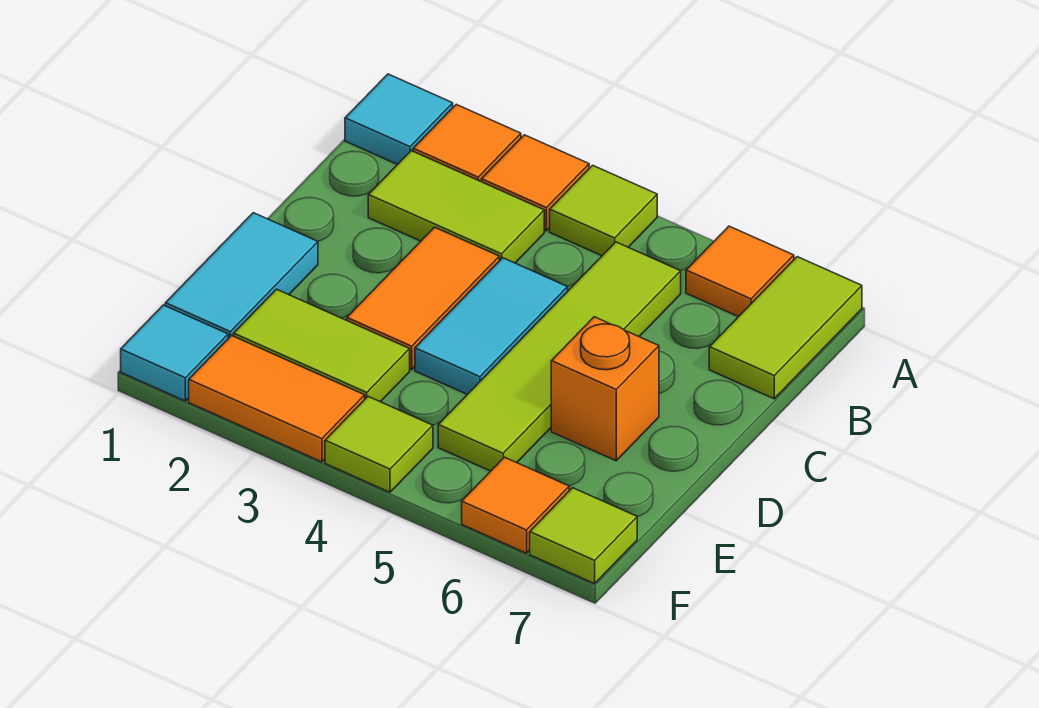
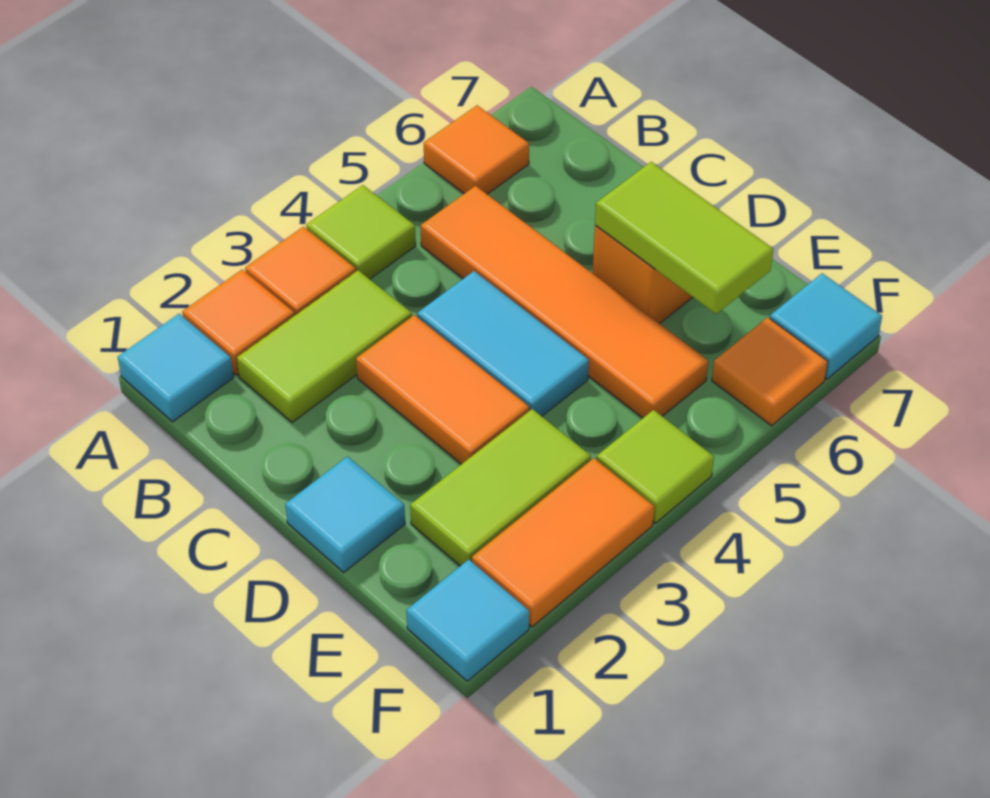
lime tile A7:B7 level 1 -> lime tile D6:E6 level 2
lime tile B5:E5 level 1 -> orange tile B5:E5 level 1
cyan tile D1:E1 level 1 -> cyan tile D1 level 1
lime tile F7 level 1 -> cyan tile F7 level 1

